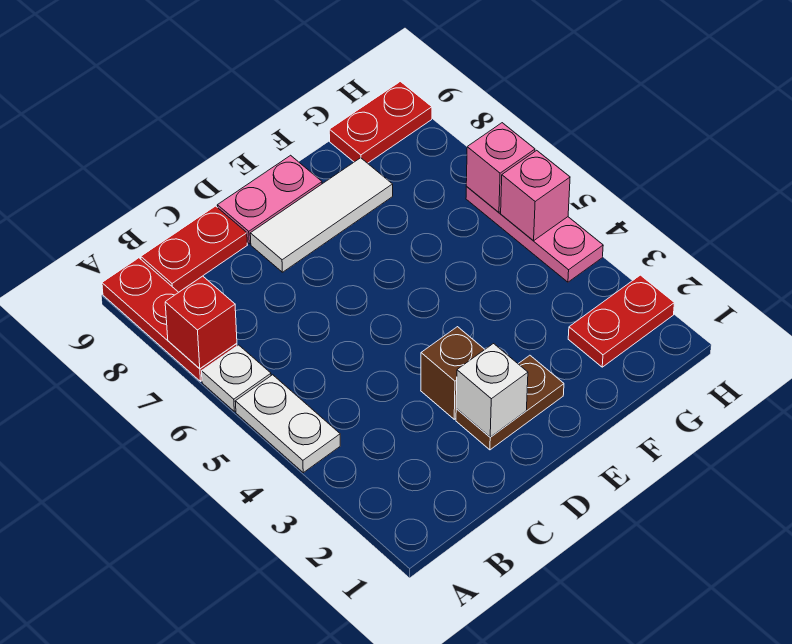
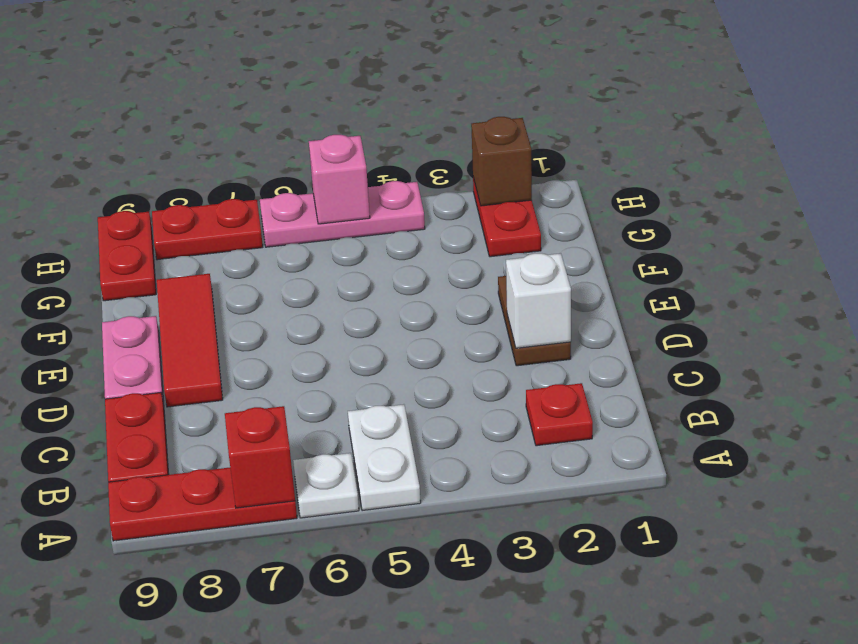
white plate A4:A5 level 1 -> white plate A5:B5 level 1
none -> red plate B2 level 1
brown brick D3 level 1 -> brown brick H2 level 2
white tile D8:F8 level 1 -> red tile D8:F8 level 1
pink brick H6 level 2 -> none
none -> red plate H7:H8 level 1

